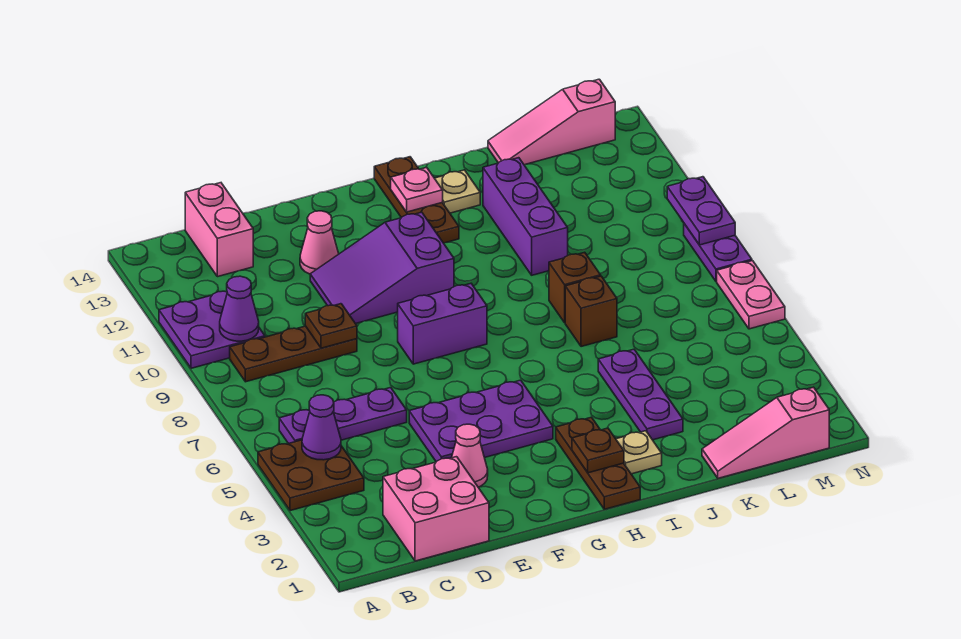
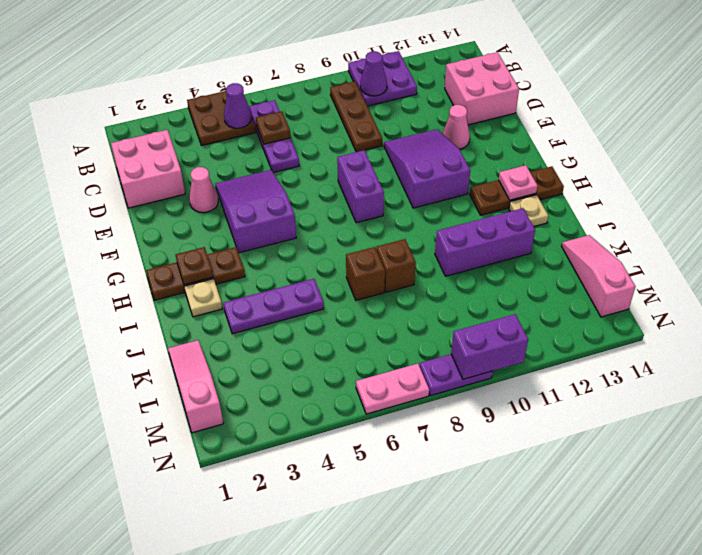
pink brick C13:C14 level 1 -> pink brick C13:D14 level 1
brown plate D9 level 2 -> brown plate C6 level 2
purple plate E4:G5 level 1 -> purple slope E4:G5 level 1 top G
purple plate N9:N10 level 2 -> purple brick N9:N10 level 2

